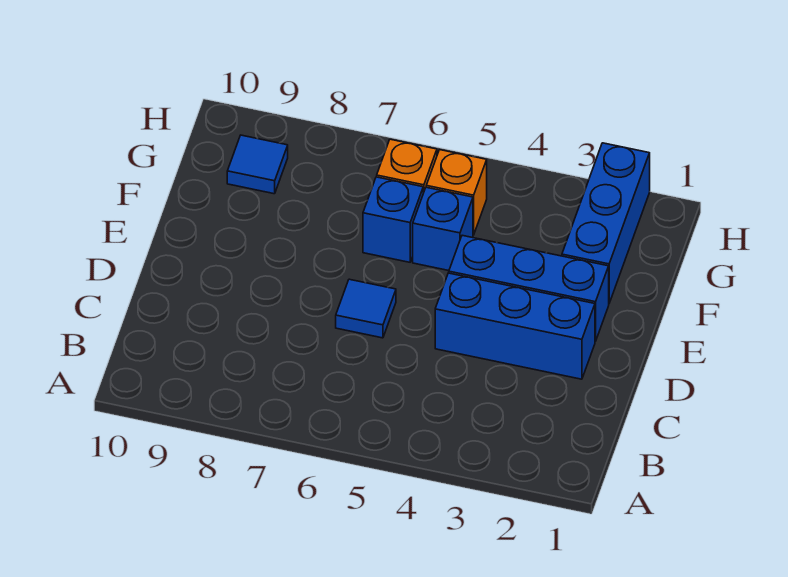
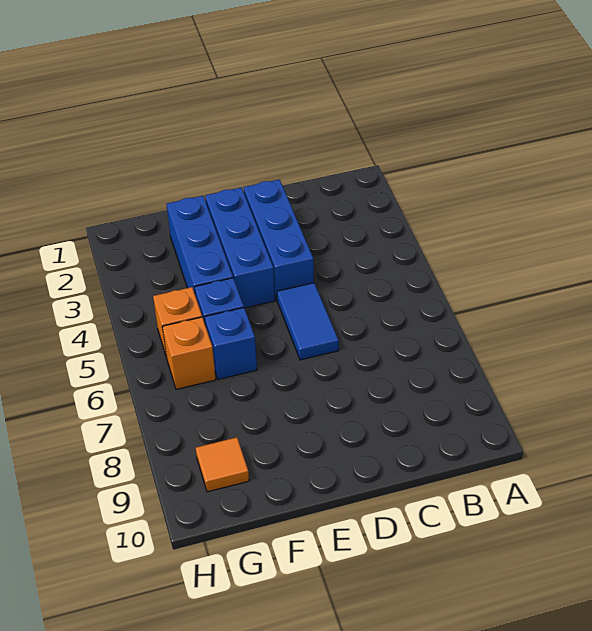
blue tile D6 level 1 -> blue tile D5:D6 level 1
blue brick F2:H2 level 1 -> blue brick F2:F4 level 1
blue tile G9 level 1 -> orange tile G9 level 1

